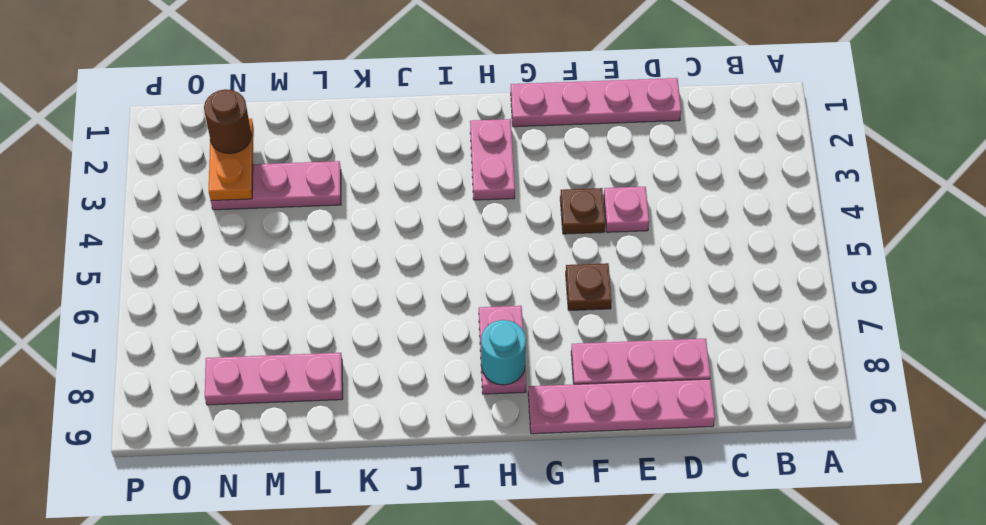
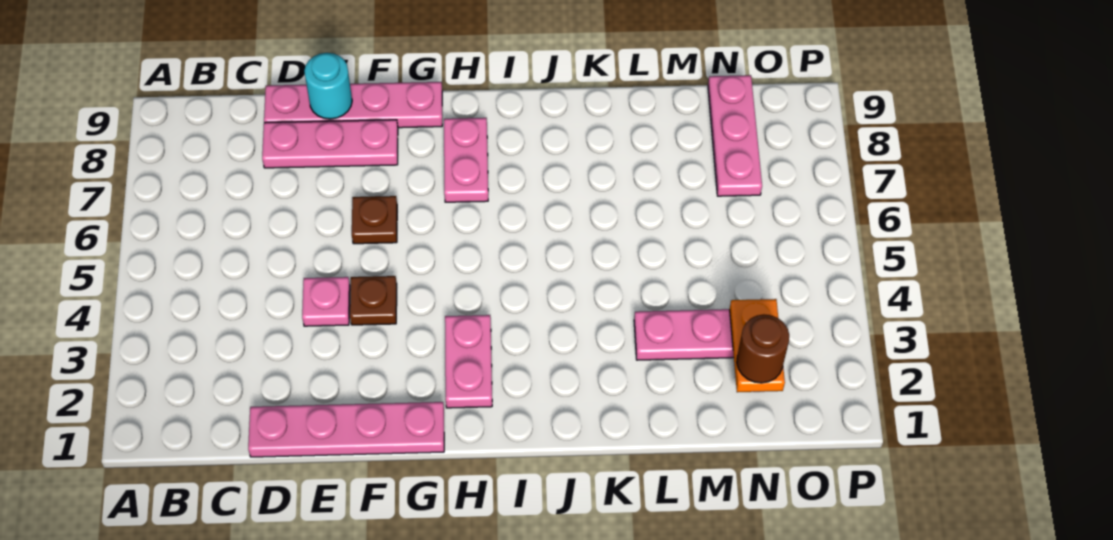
cyan round brick H8 level 2 -> cyan round brick E9 level 2
pink plate L8:N8 level 1 -> pink plate N7:N9 level 1

